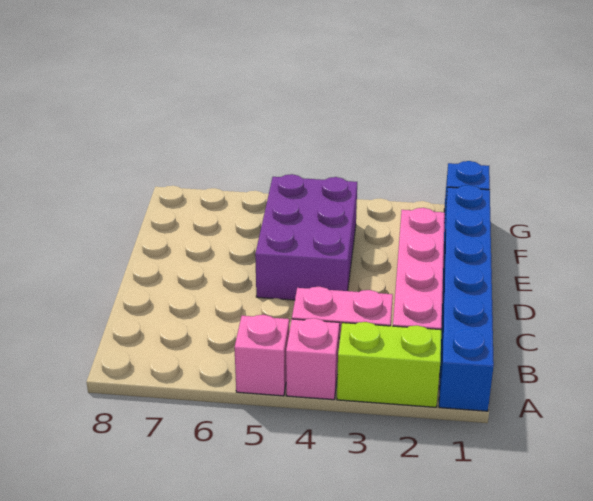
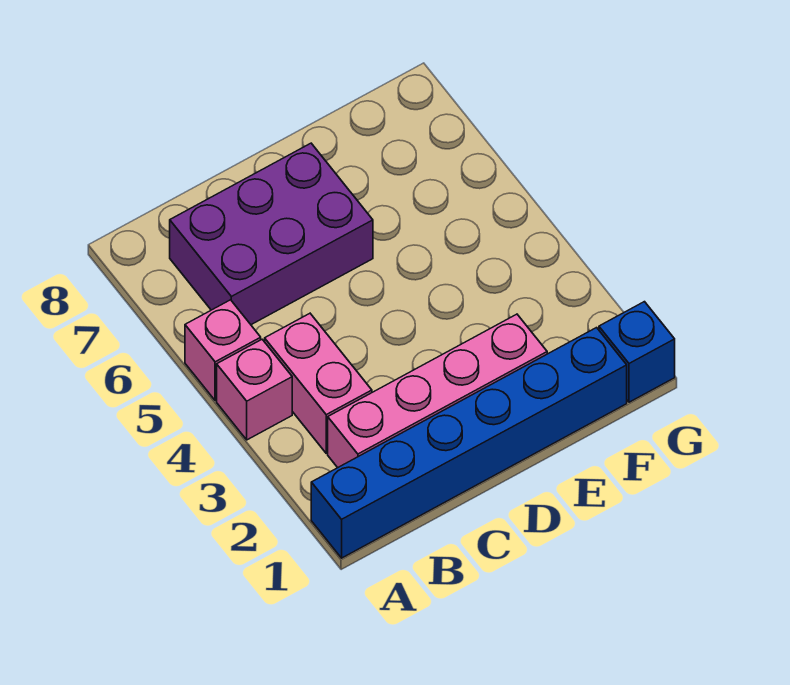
lime brick A2:A3 level 1 -> none
purple brick D4:F5 level 1 -> purple brick B6:D7 level 1

